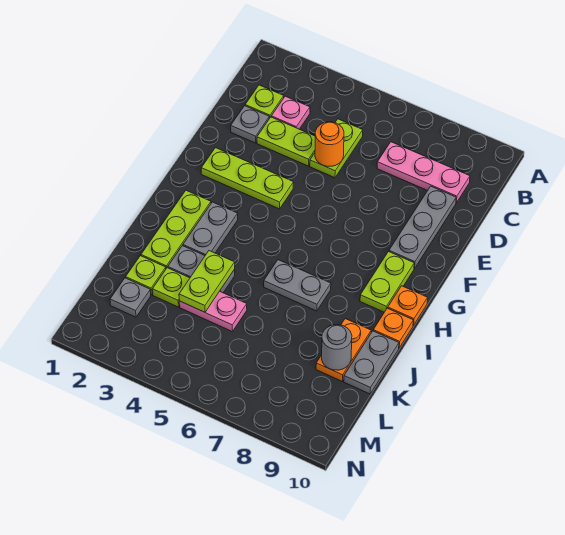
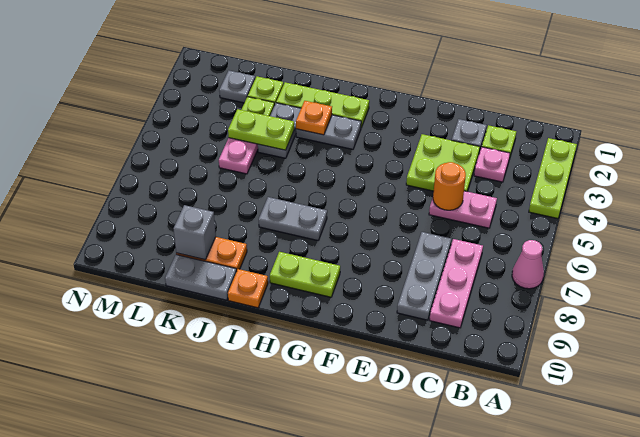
none -> pink cone A7 level 1
lime plate C5:D5 level 1 -> pink plate C5:D5 level 1
lime plate D3:D4 level 1 -> lime plate D3:E4 level 1
grey plate D9:F9 level 1 -> grey plate D7:D9 level 1
lime plate F2:F4 level 1 -> lime plate A2:A4 level 1
orange plate H10 level 1 -> orange plate I3 level 2
grey plate I6:I7 level 1 -> grey plate H7:I7 level 1
grey round brick K9 level 2 -> grey brick K9 level 2

